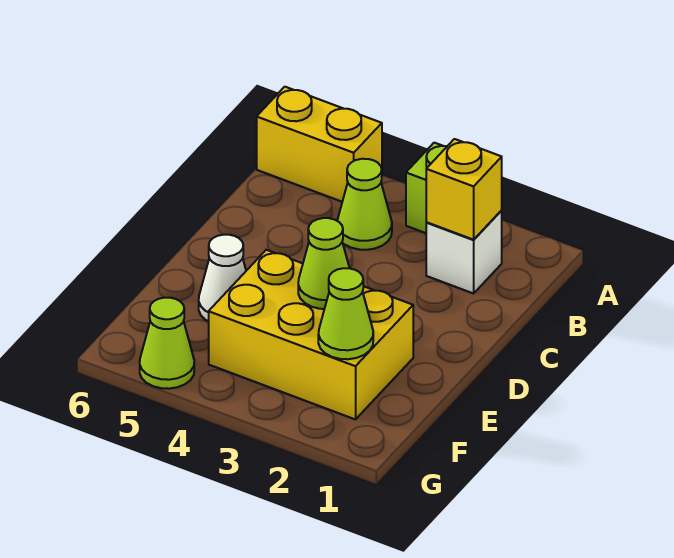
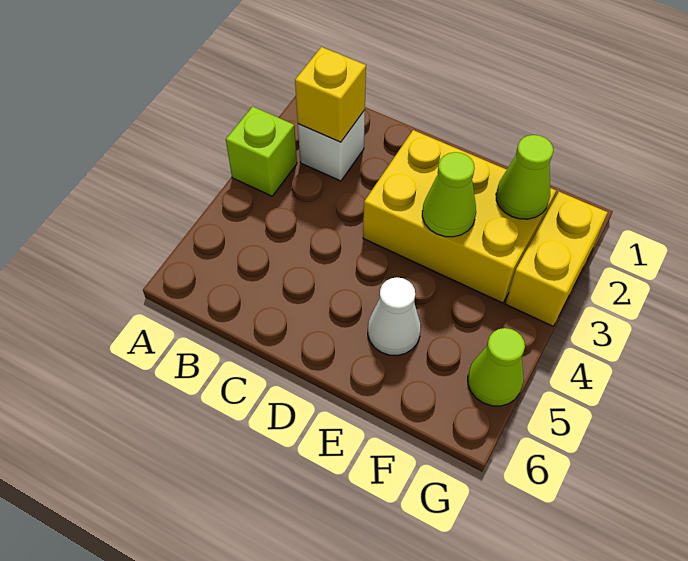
yellow brick A5:A6 level 1 -> yellow brick G2:G3 level 1
lime cone B4 level 1 -> none
yellow brick E2:F4 level 1 -> yellow brick D2:F3 level 1

